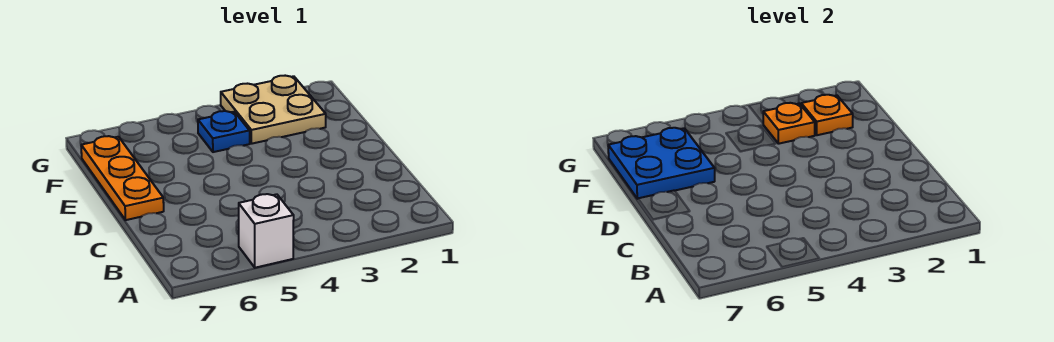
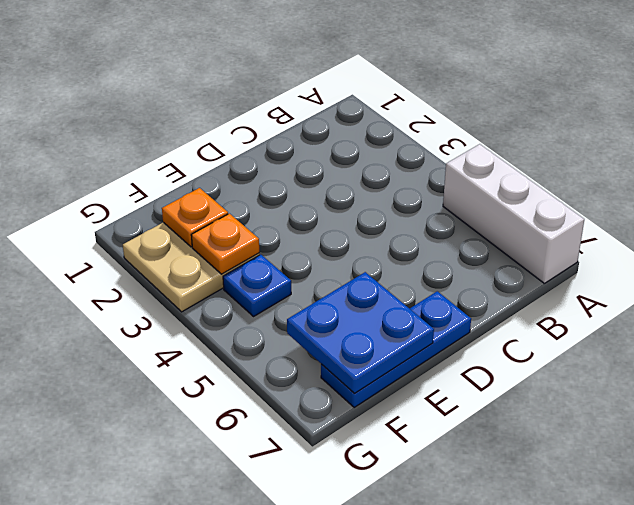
white brick A5 level 1 -> white brick A5:A7 level 1
orange plate D7:F7 level 1 -> blue plate D7:F7 level 1

